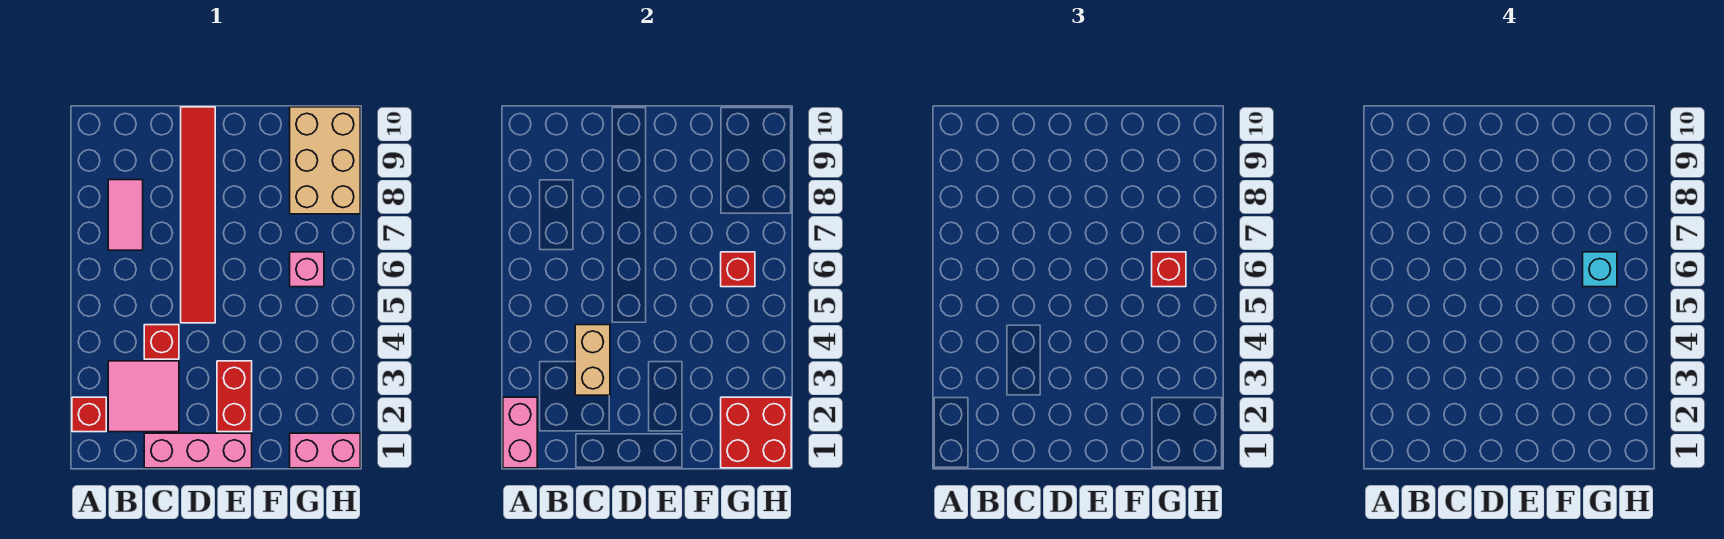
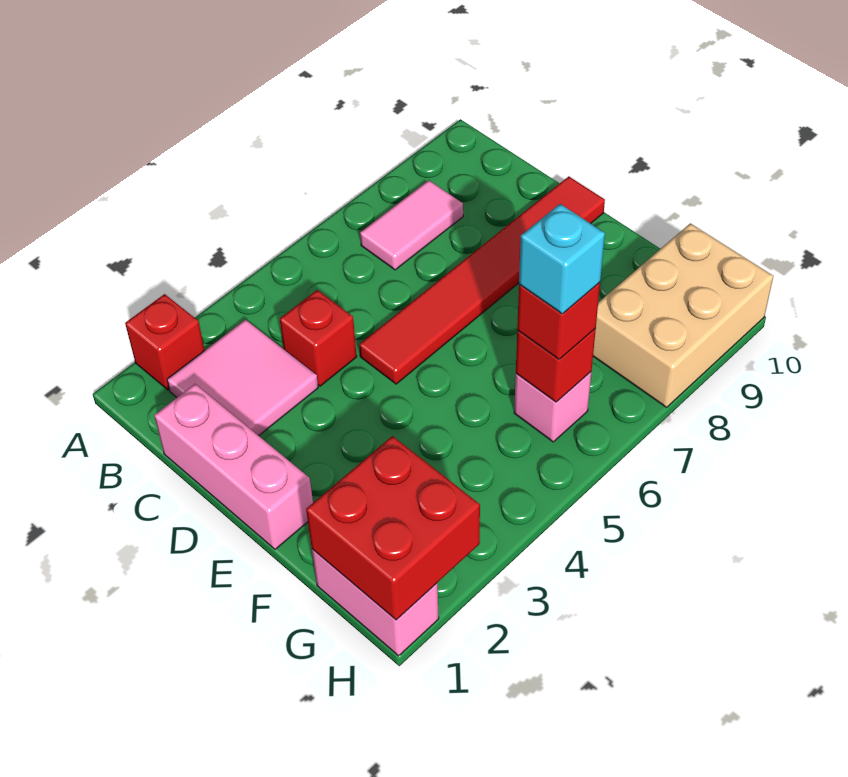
pink brick A1:A2 level 2 -> none
tan brick C3:C4 level 2 -> none
red brick E2:E3 level 1 -> none

